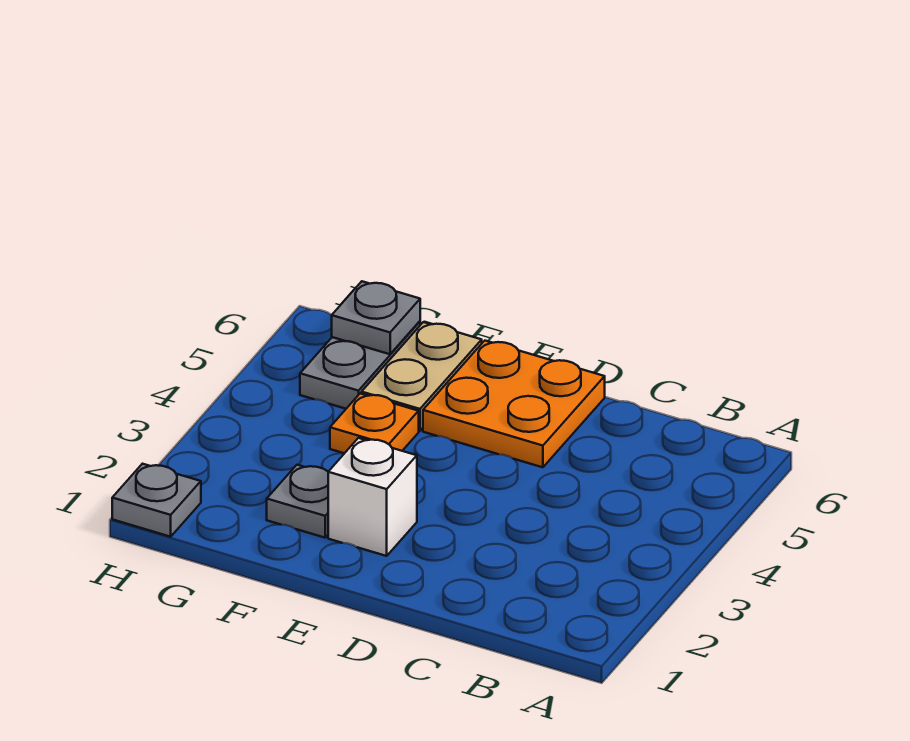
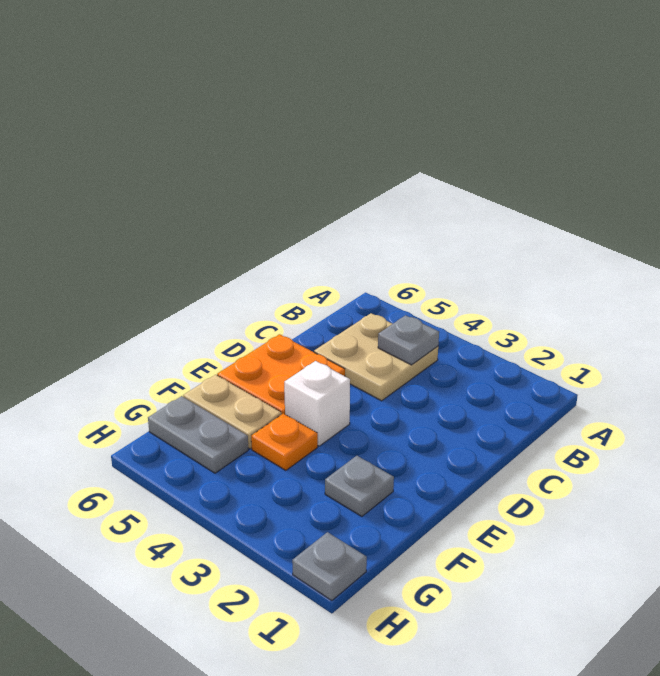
none -> tan plate B4:C5 level 1
white brick E2 level 1 -> white brick E4 level 1
grey plate G6 level 2 -> grey plate B4 level 2

